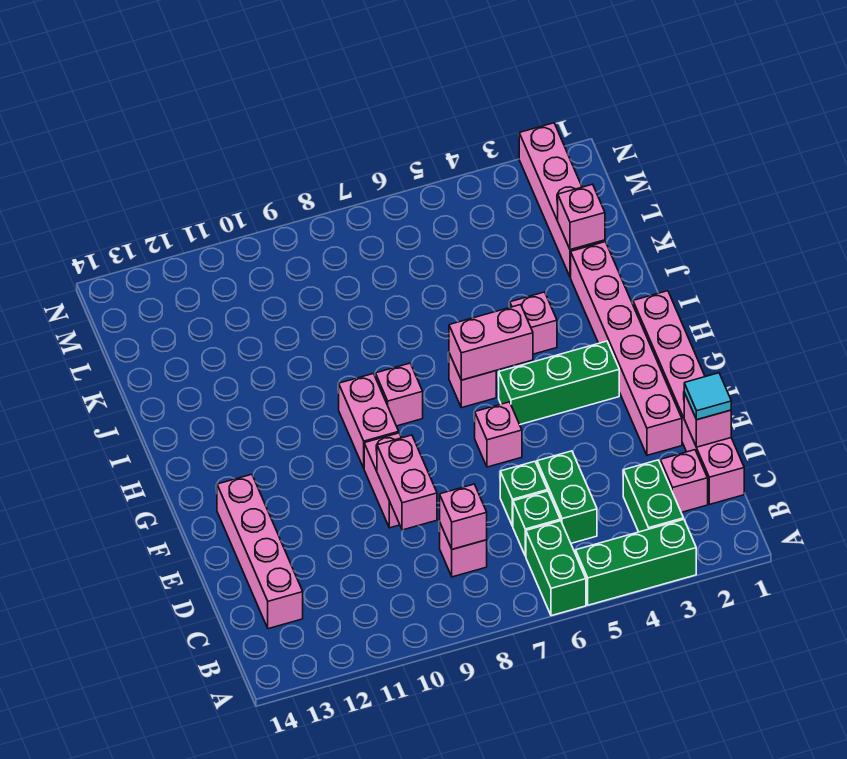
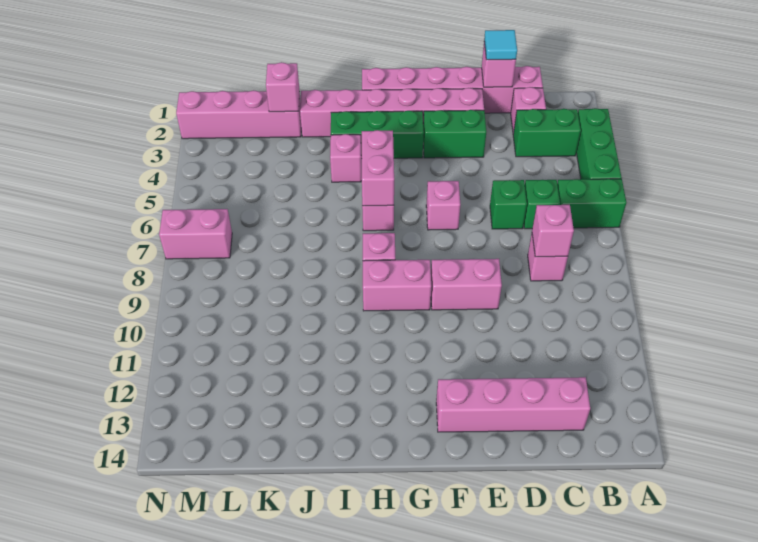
green brick C5:D5 level 1 -> green brick E3:F3 level 1
pink brick D9:E9 level 2 -> pink brick M7:N7 level 1
green brick G3:G5 level 1 -> green brick G3:I3 level 1

